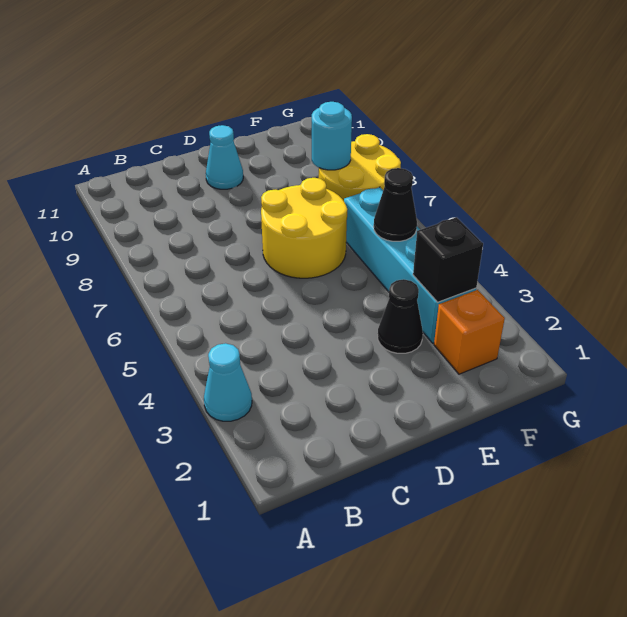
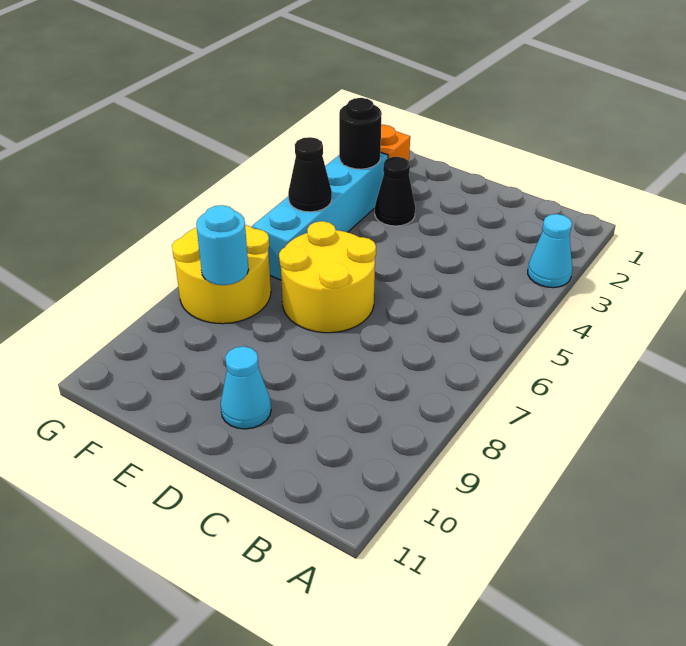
black brick F3 level 2 -> black round brick F3 level 2

